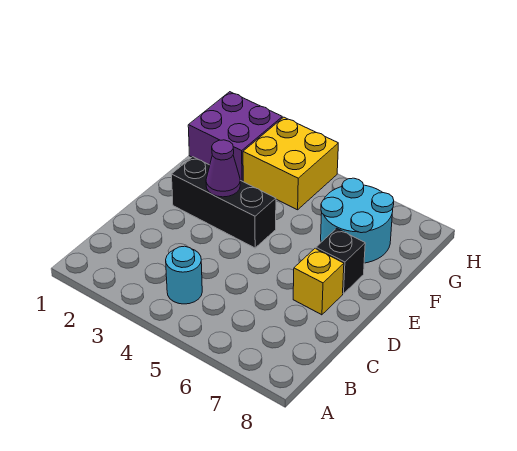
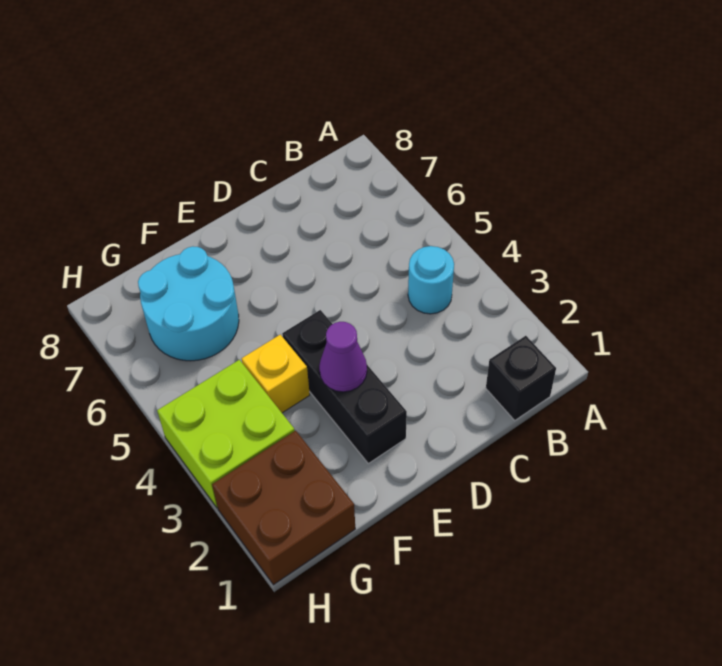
yellow brick D7 level 1 -> yellow brick F4 level 1
black brick E7 level 1 -> black brick B1 level 1
purple brick G1:H2 level 1 -> brown brick G1:H2 level 1
yellow brick G3:H4 level 1 -> lime brick G3:H4 level 1

